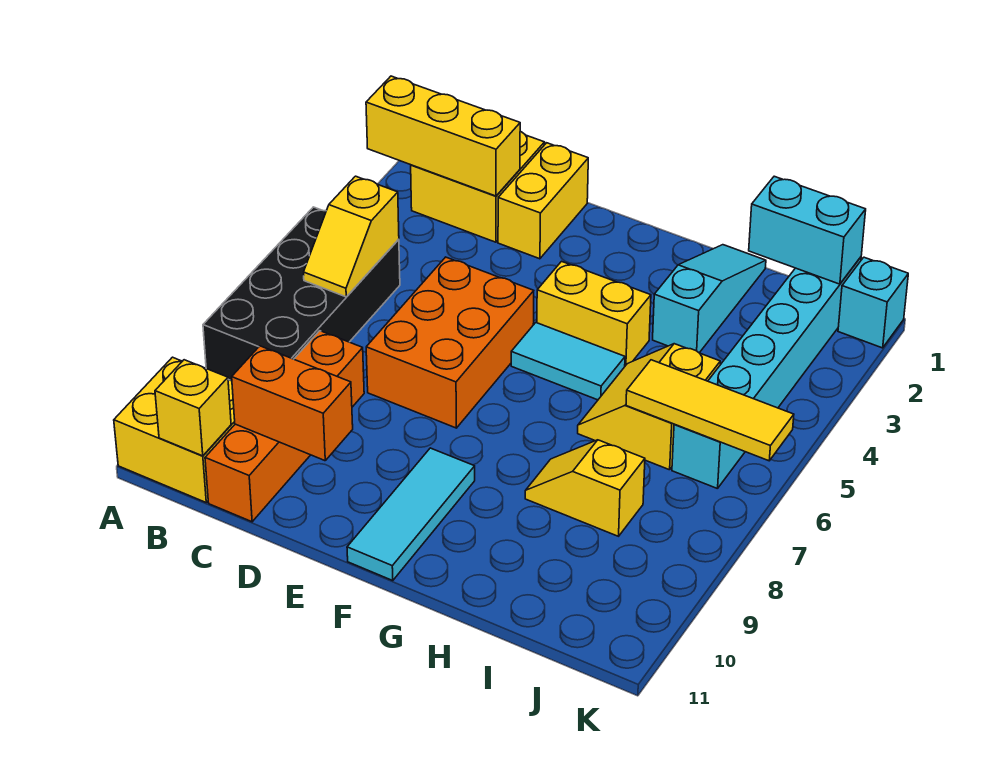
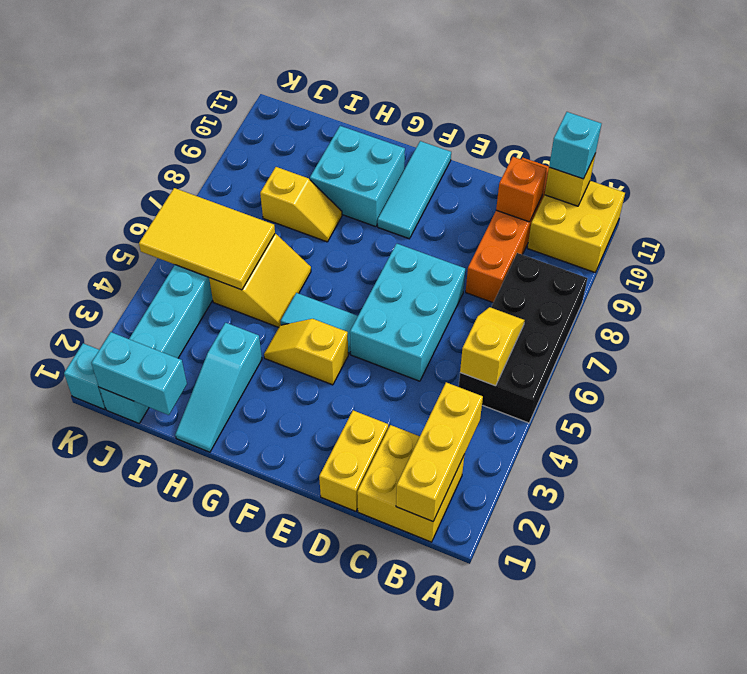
yellow brick A2:C2 level 2 -> yellow brick B1:B3 level 2
none -> cyan brick B11 level 3
orange brick C10:D10 level 2 -> orange brick C10 level 2
orange brick D5:E7 level 1 -> cyan brick D5:E7 level 1
yellow brick F4:G4 level 1 -> yellow slope F4:G4 level 1 top F
none -> cyan brick G9:H10 level 1
yellow tile I6:K6 level 2 -> yellow tile I5:K6 level 2

